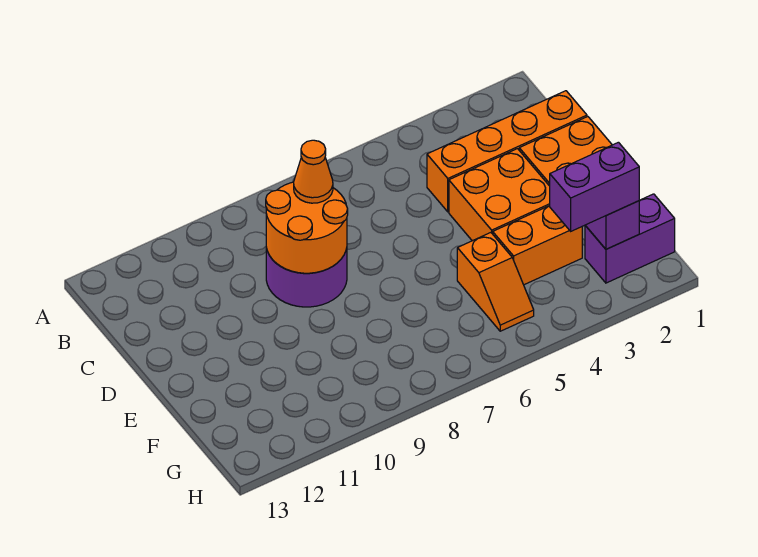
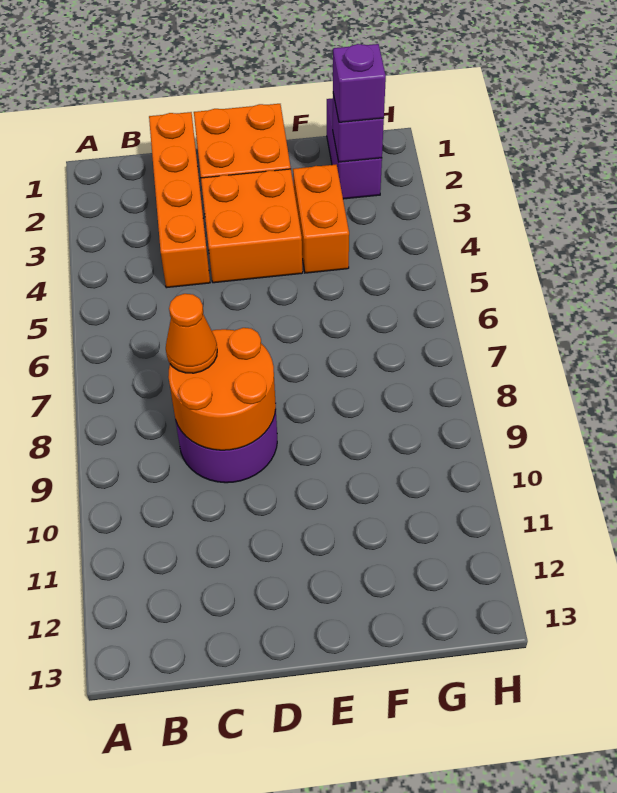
orange slope F5:G5 level 1 top F -> none
purple brick G2:G3 level 3 -> purple brick G2 level 3

